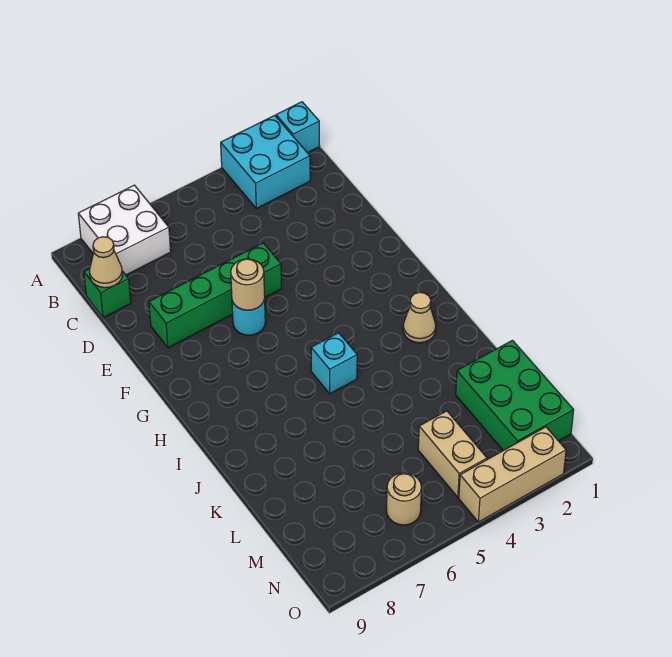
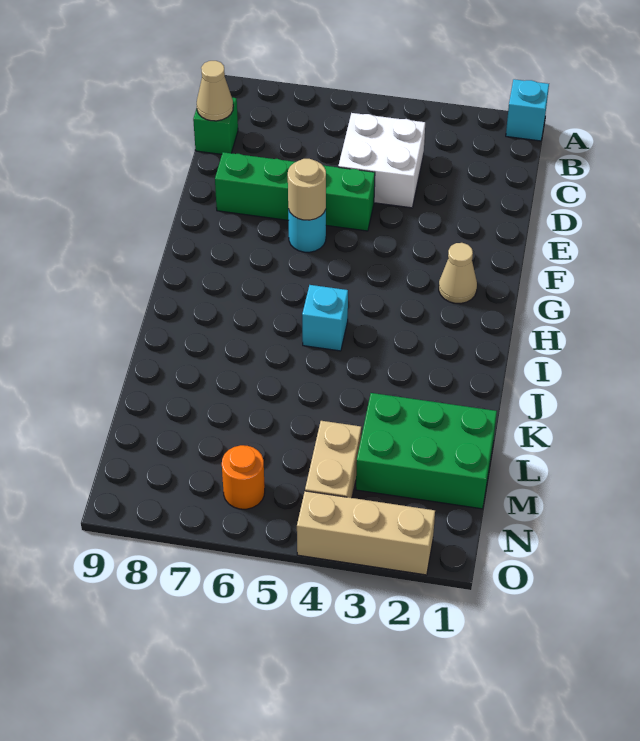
cyan brick A2:B3 level 1 -> none
white brick A7:B8 level 1 -> white brick C4:D5 level 1
tan cone I2 level 1 -> tan cone G2 level 1
green brick L1:N2 level 1 -> green brick L1:M3 level 1
tan round brick N6 level 1 -> orange round brick N6 level 1

